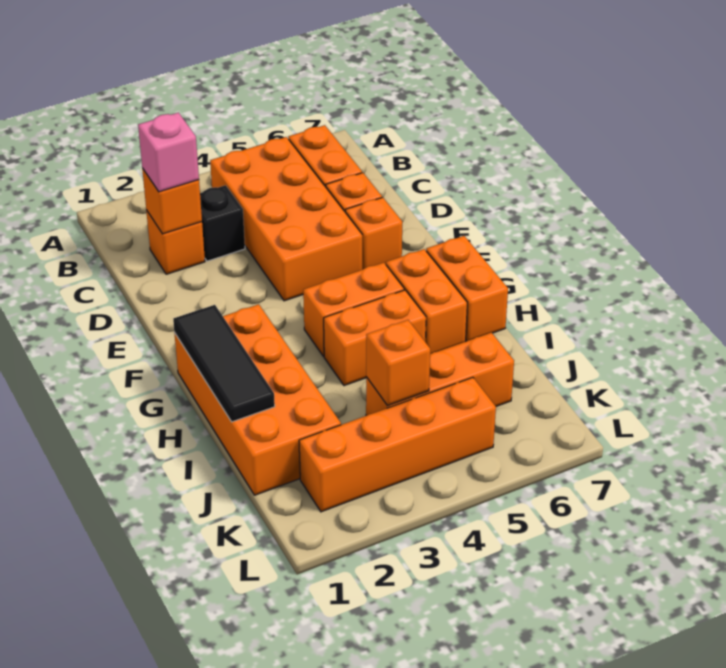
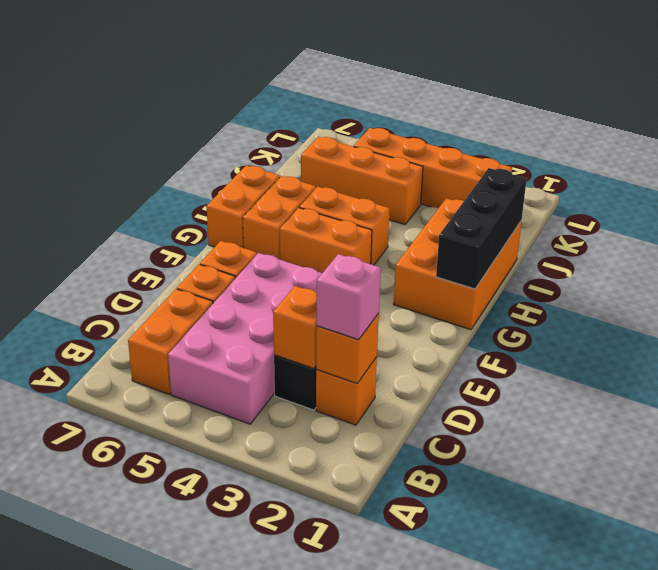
orange brick B4:E5 level 1 -> pink brick B4:E5 level 1
orange brick G1:J2 level 1 -> orange brick G1:I2 level 1
black tile G1:I1 level 2 -> black brick G1:I1 level 2
orange brick J4 level 2 -> orange brick C3 level 2

